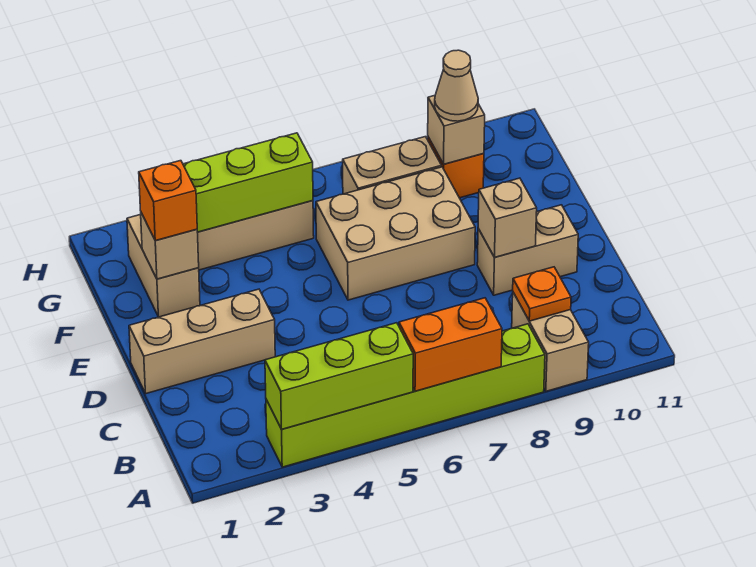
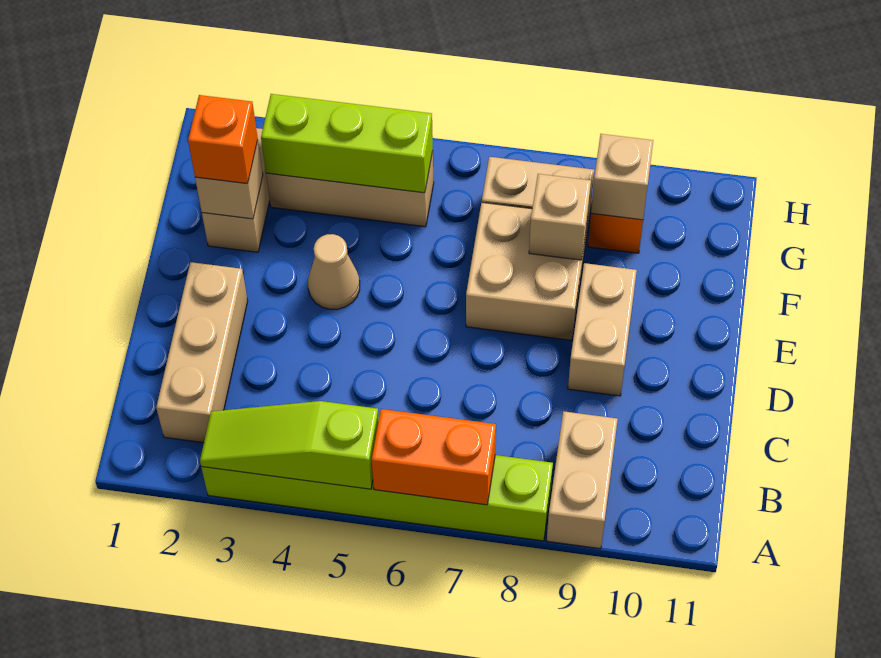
lime brick A3:A5 level 2 -> lime slope A3:A5 level 2 top 5
orange plate B9 level 2 -> none
tan brick D1:D3 level 1 -> tan brick B2:D2 level 1
tan brick D9:D10 level 1 -> tan brick D9:E9 level 1
tan brick D9 level 2 -> tan brick F8 level 2
tan brick E6:F8 level 1 -> tan brick E7:F8 level 1
tan cone G9 level 3 -> tan cone E4 level 1

